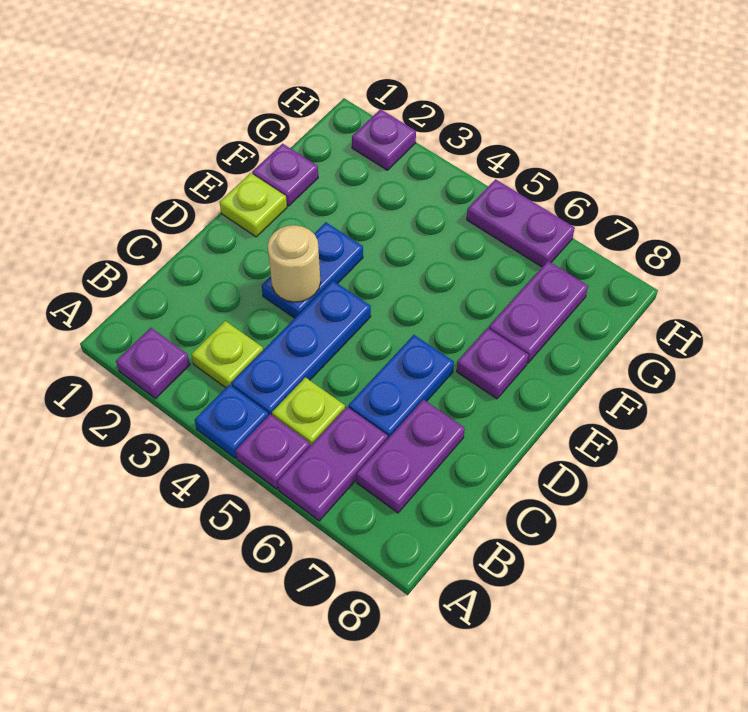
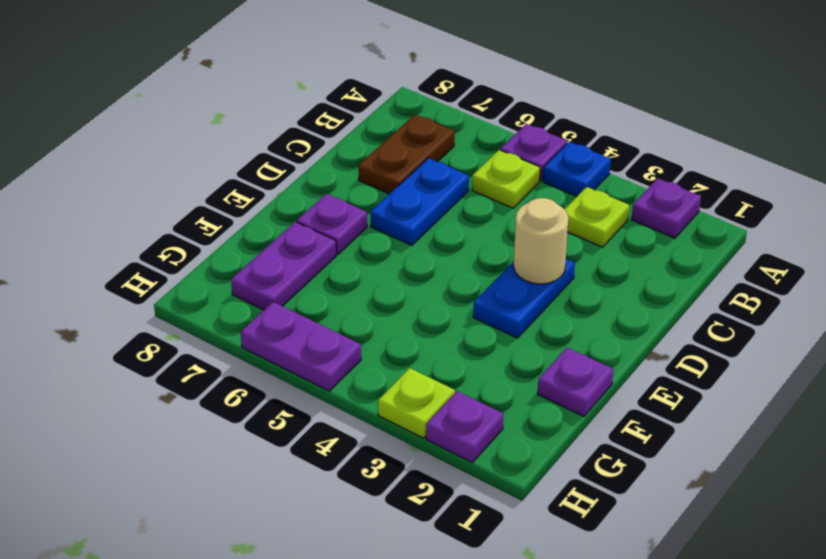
purple plate A6:B6 level 1 -> none
blue plate B4:D4 level 1 -> none
purple plate B7:C7 level 1 -> brown plate B7:C7 level 1
lime plate E1 level 1 -> lime plate H3 level 1

